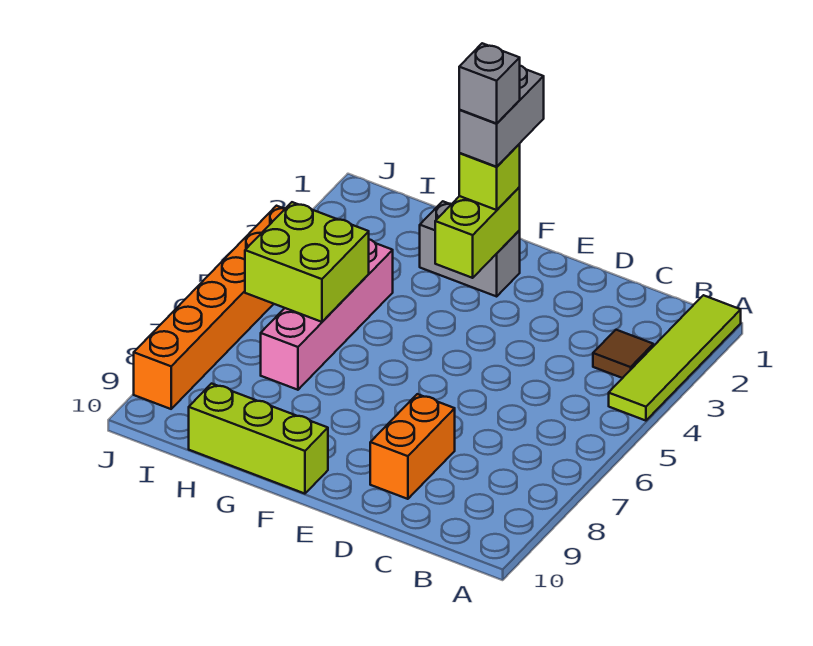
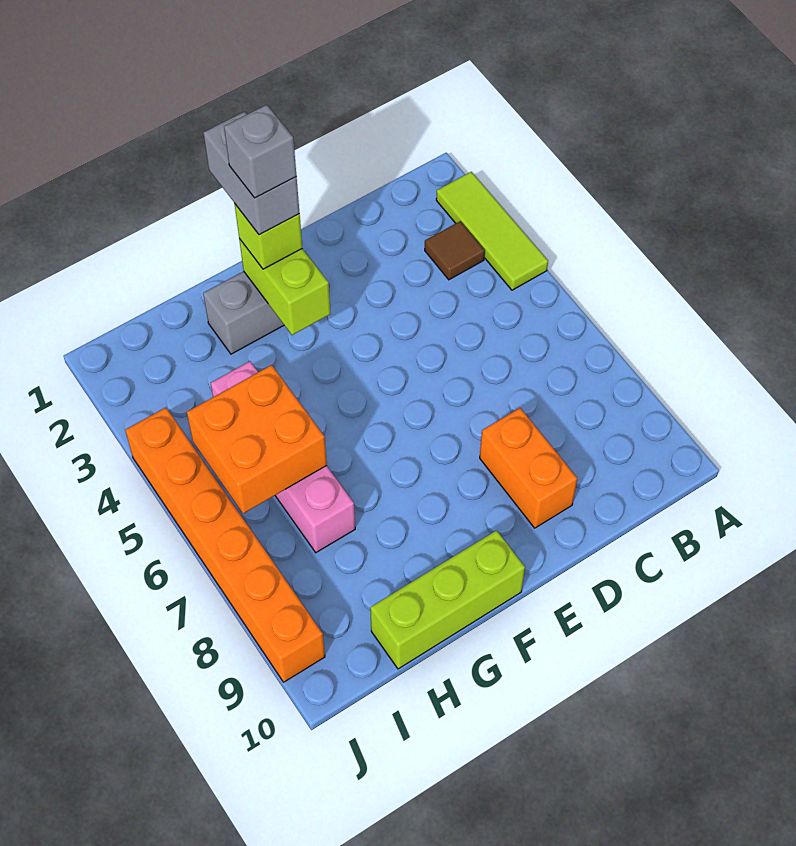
lime tile A1:A4 level 1 -> lime tile A2:A4 level 1
lime brick H5:I6 level 2 -> orange brick H5:I6 level 2

